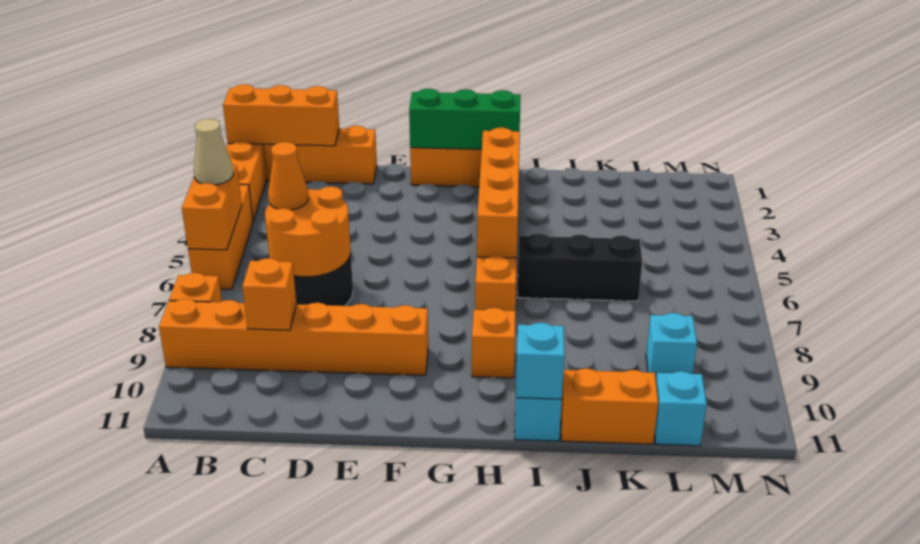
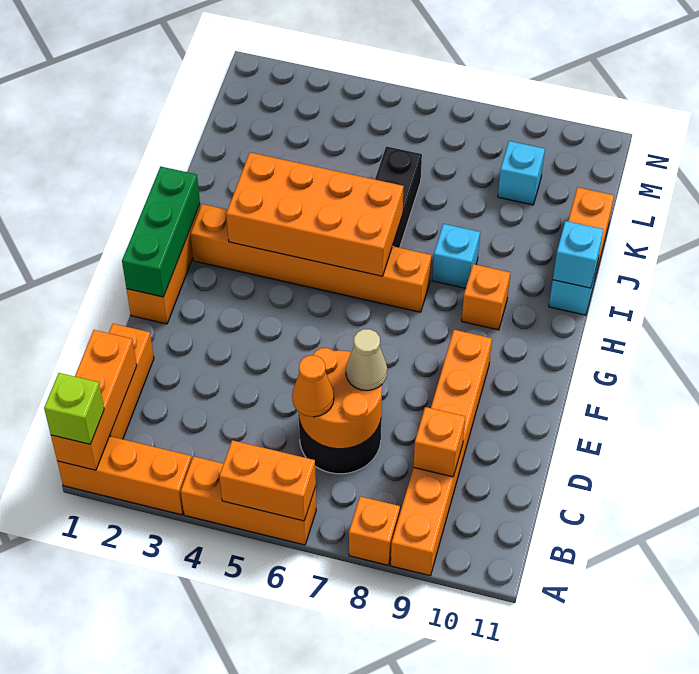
none -> lime brick A1 level 3
tan cone A5 level 3 -> tan cone D7 level 3
orange brick H3:H6 level 2 -> orange brick H3:I6 level 2
cyan brick L11 level 1 -> cyan brick I8 level 1

